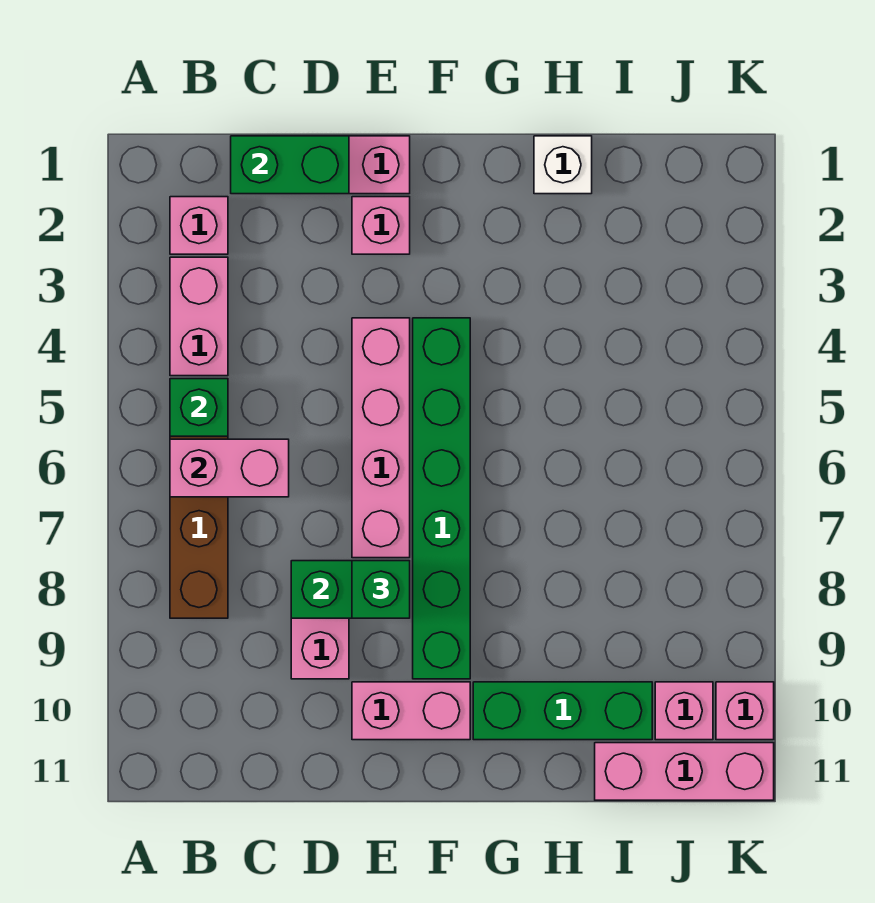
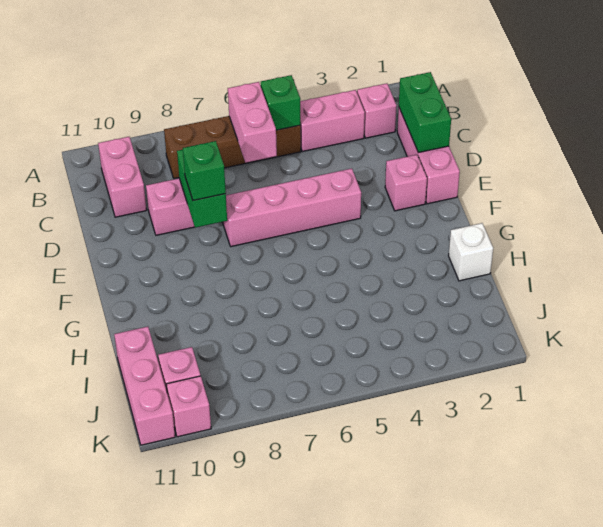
pink brick E10:F10 level 1 -> pink brick B10:C10 level 1
green brick F4:F9 level 1 -> none
green brick G10:I10 level 1 -> none

